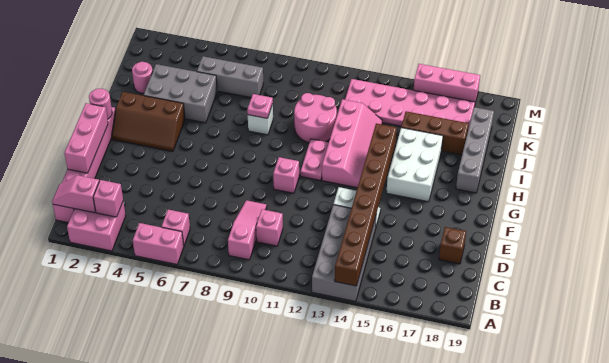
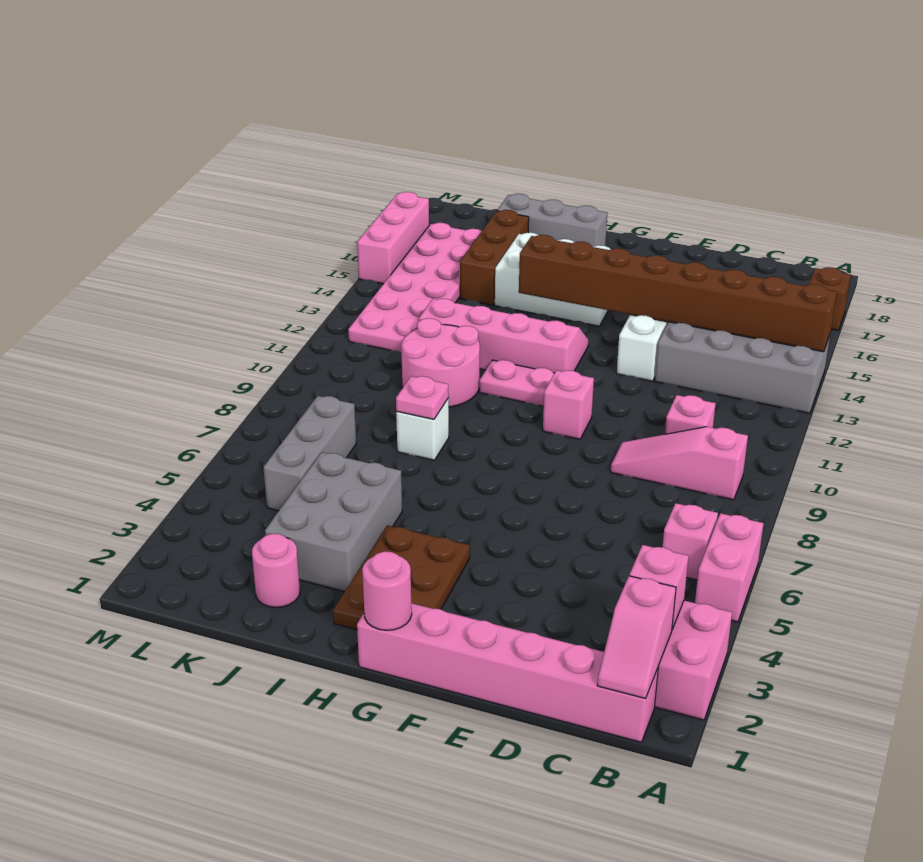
pink brick D1:F1 level 2 -> none
brown brick D18 level 1 -> brown brick A17 level 1
brown slope G2:H4 level 1 top H -> brown plate G2:H4 level 1
grey brick H18:K18 level 1 -> grey brick H18:J18 level 1

